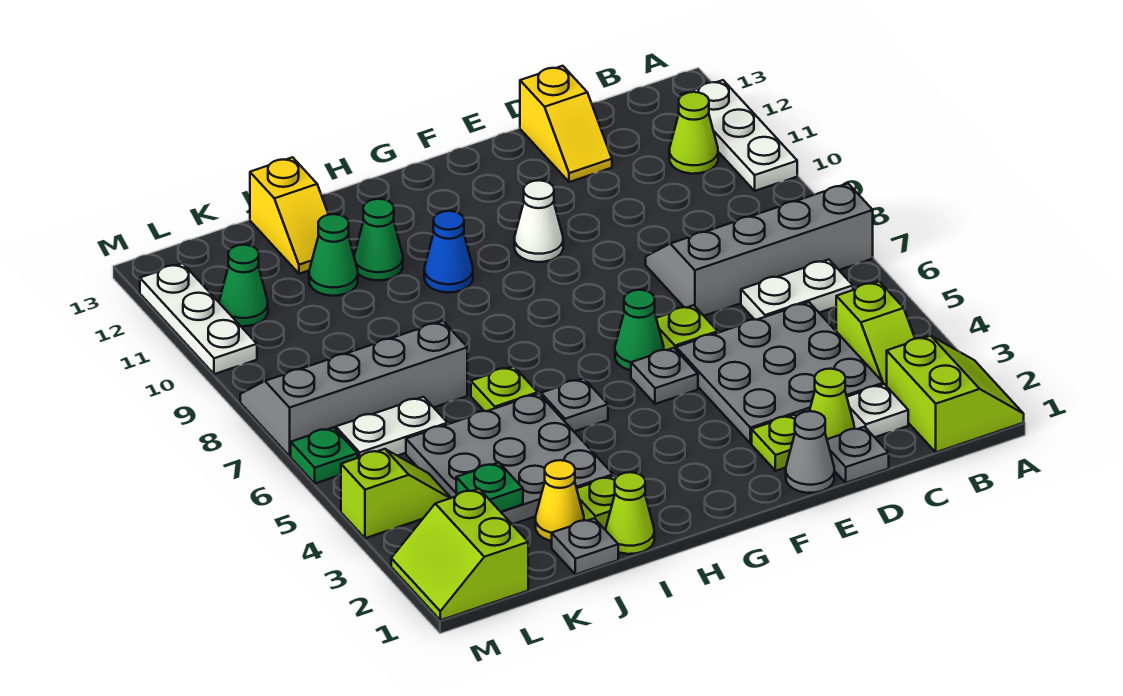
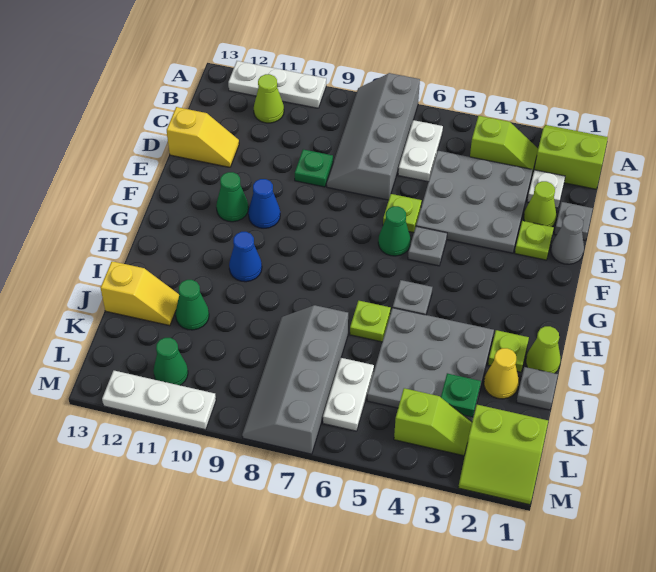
white cone F10 level 1 -> blue cone F10 level 1
green cone I11 level 1 -> green cone F11 level 1
lime slope L4:M4 level 1 top M -> lime slope L3:L4 level 1 top 4
green plate M6 level 1 -> green plate D9 level 1

